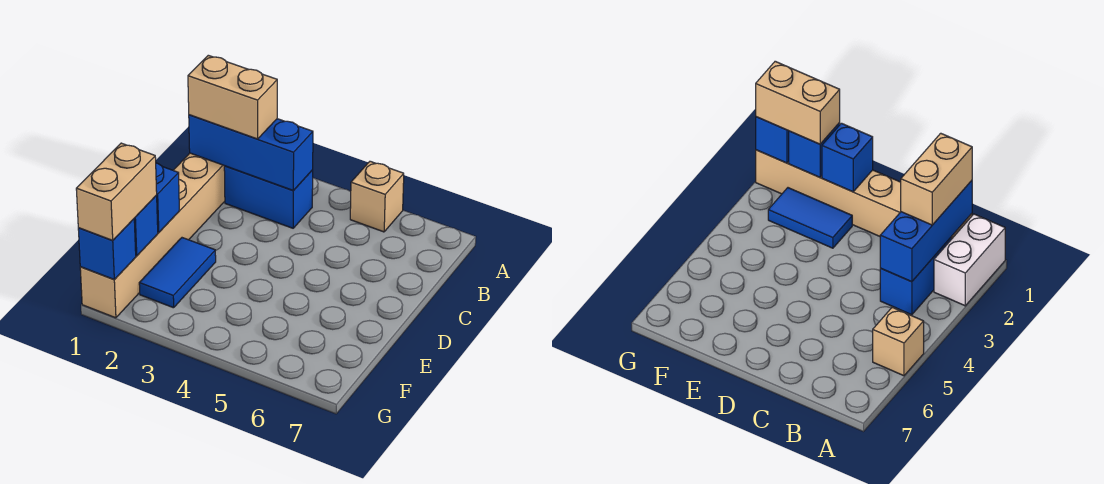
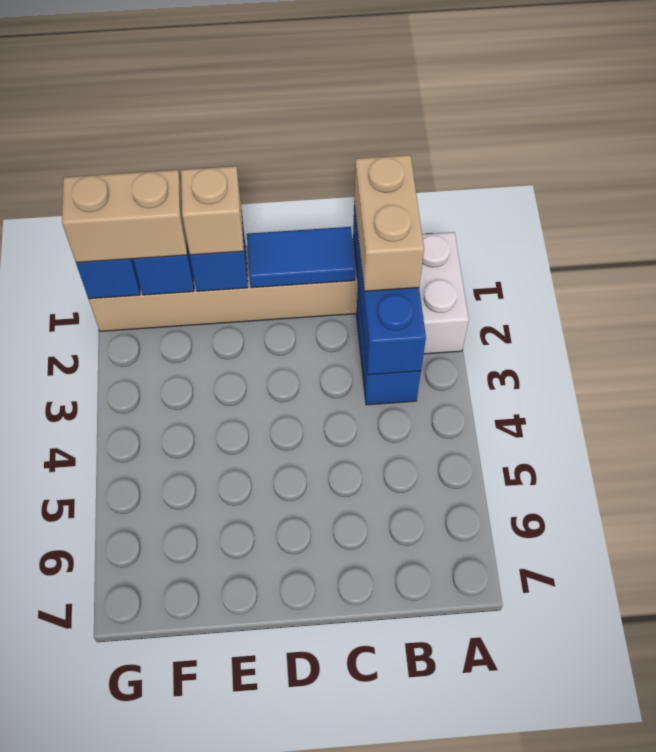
tan brick A5 level 1 -> tan brick E1 level 3
blue tile E2:F2 level 1 -> blue tile C1:D1 level 2

